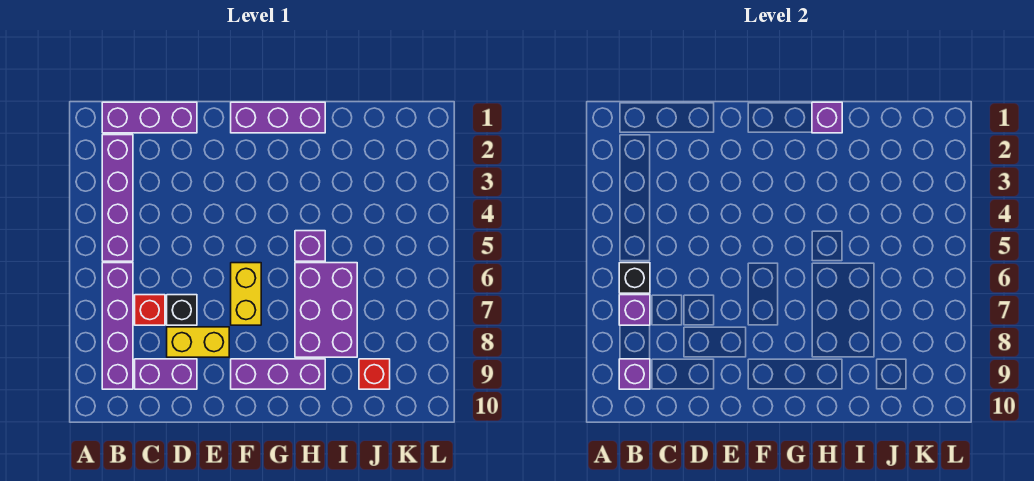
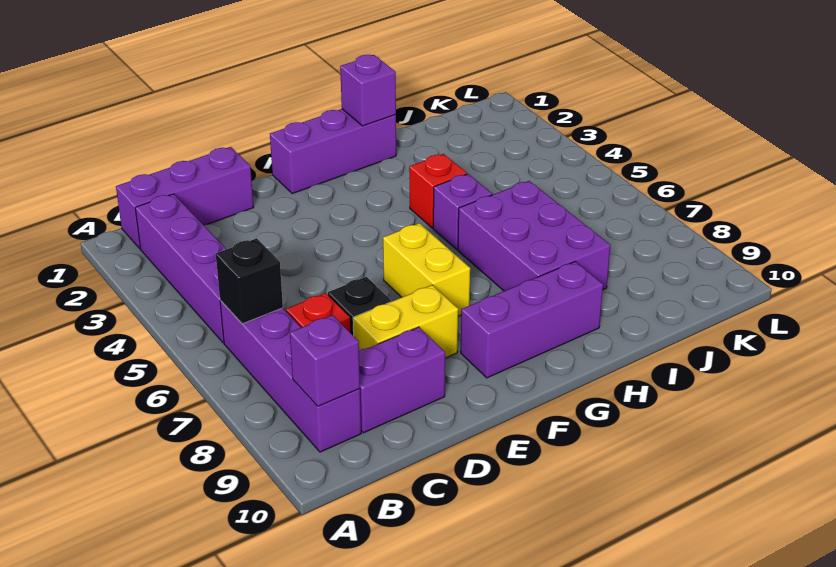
purple brick B7 level 2 -> none
red brick J9 level 1 -> red brick H4 level 1

